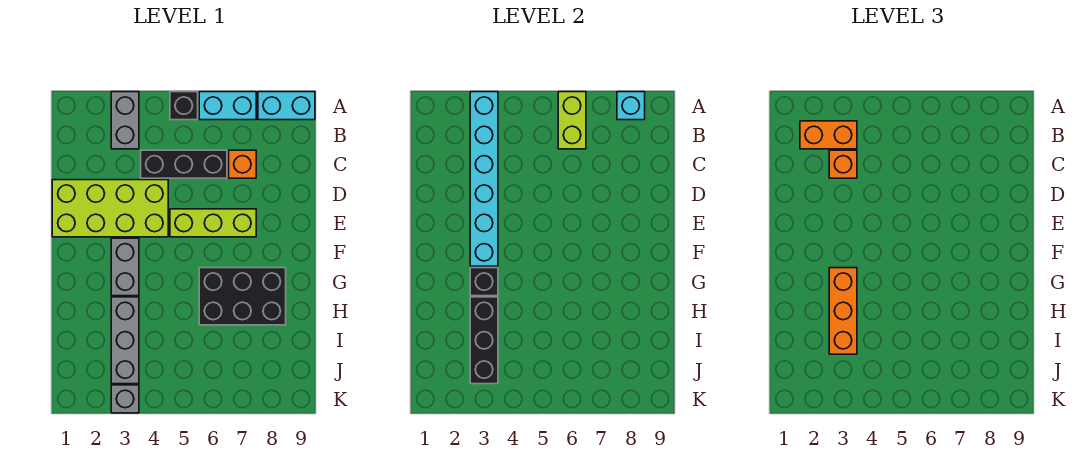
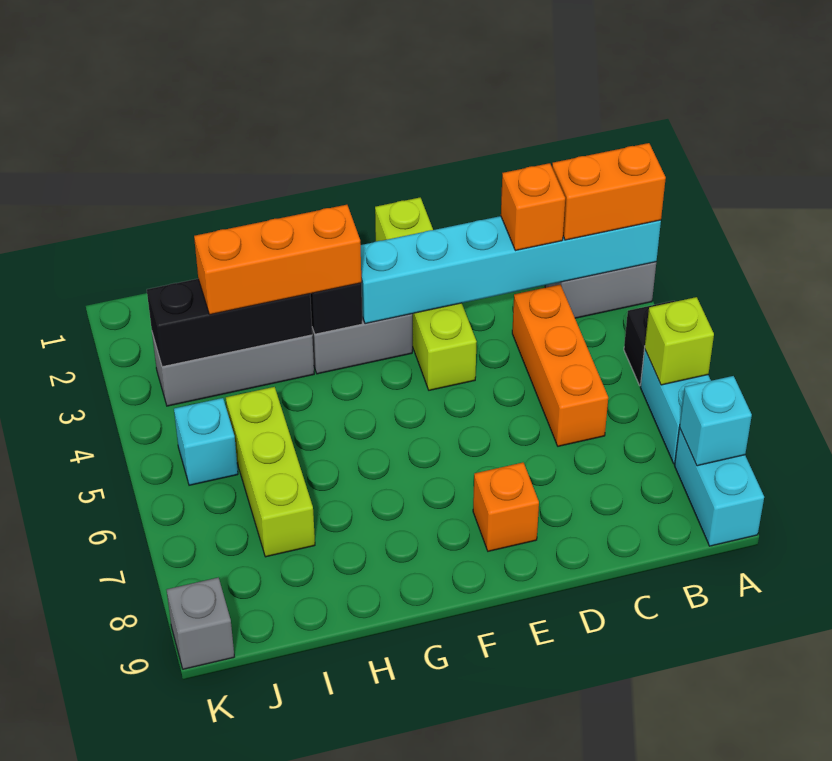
lime brick A6:B6 level 2 -> lime brick A6 level 2
orange brick B2:B3 level 3 -> orange brick A3:B3 level 3
black brick C4:C6 level 1 -> orange brick C4:C6 level 1
orange brick C7 level 1 -> orange brick E8 level 1
lime brick D1:E4 level 1 -> lime brick E1:E4 level 1
lime brick E5:E7 level 1 -> lime brick I5:I7 level 1
black brick G6:H8 level 1 -> none
none -> cyan brick J5 level 1
grey brick K3 level 1 -> grey brick K9 level 1

